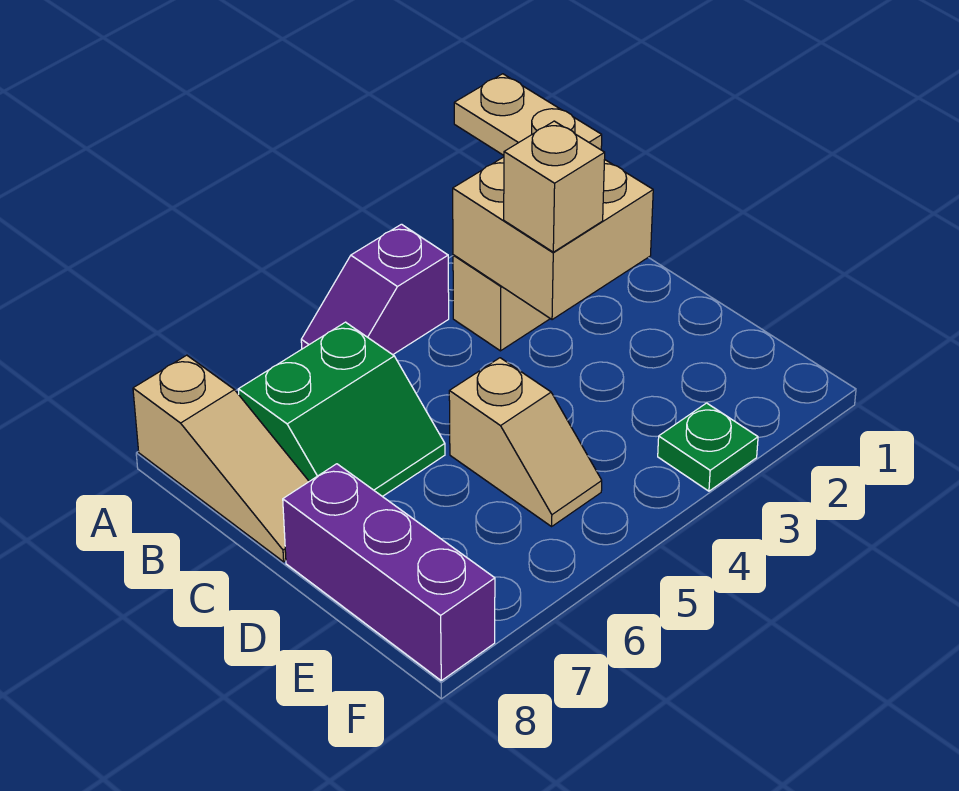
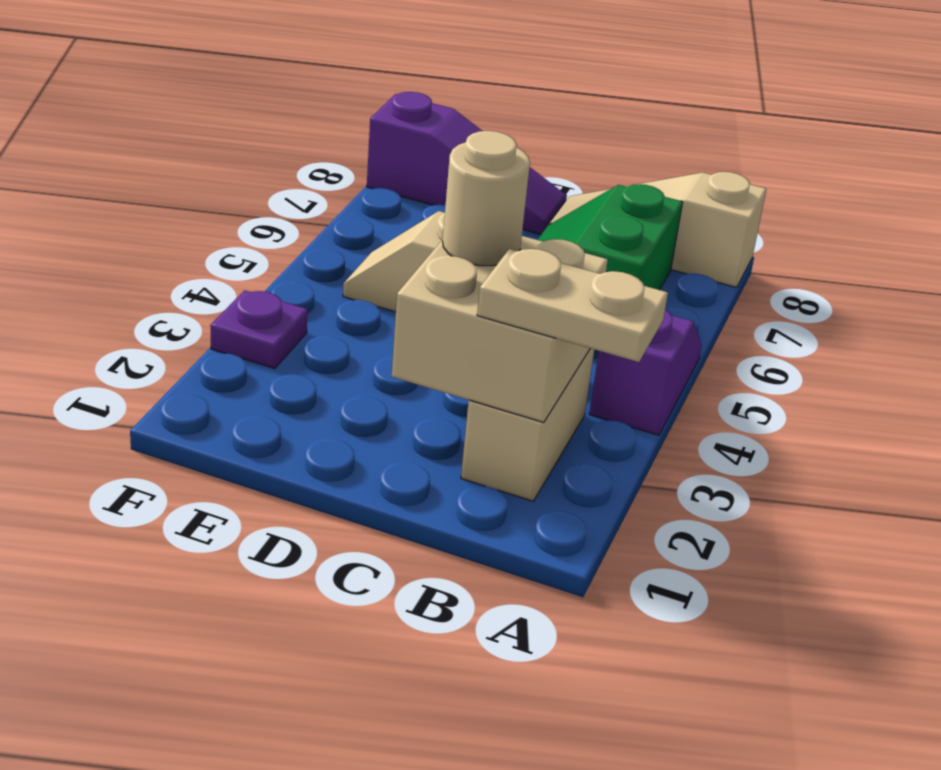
tan brick C3 level 3 -> tan round brick C3 level 3
purple brick D8:F8 level 1 -> purple slope D8:F8 level 1 top F
green plate F3 level 1 -> purple plate F3 level 1

